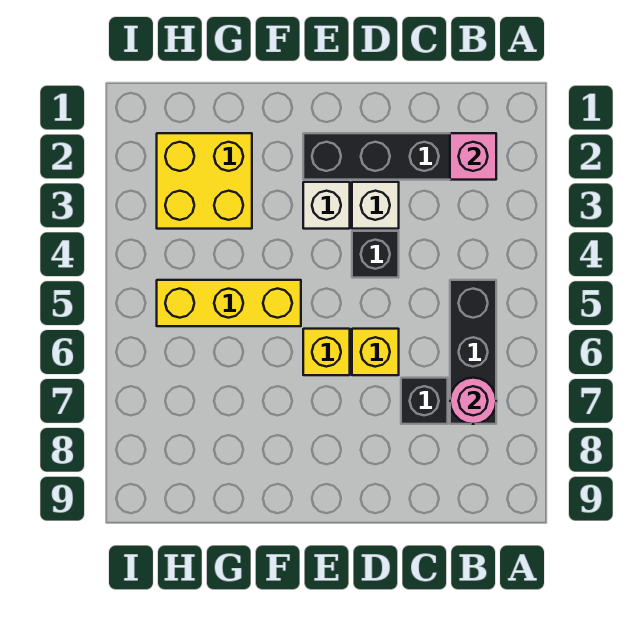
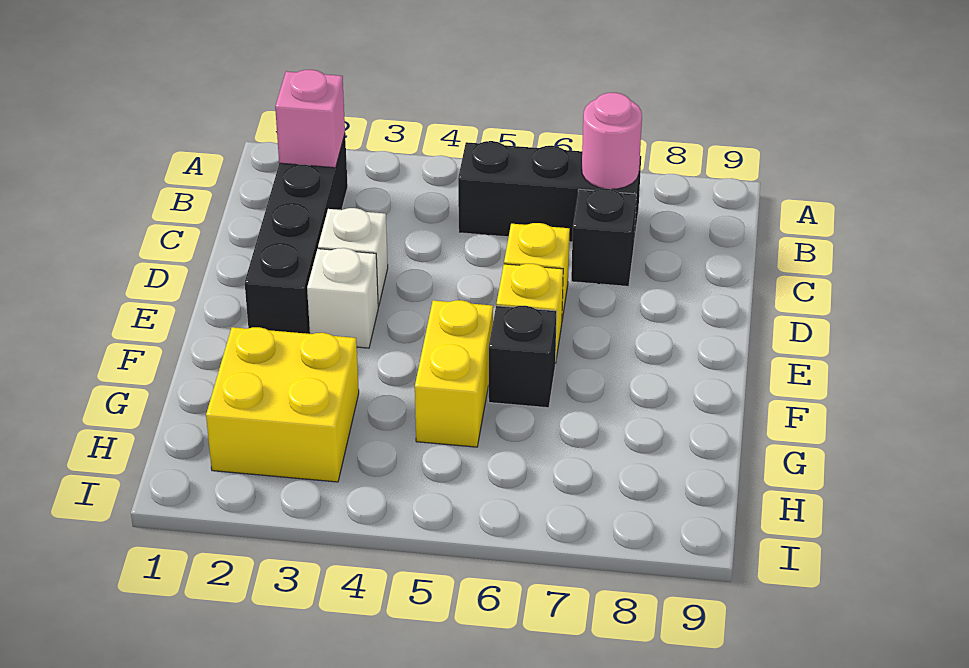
black brick D4 level 1 -> black brick F6 level 1
yellow brick F5:H5 level 1 -> yellow brick F5:G5 level 1

